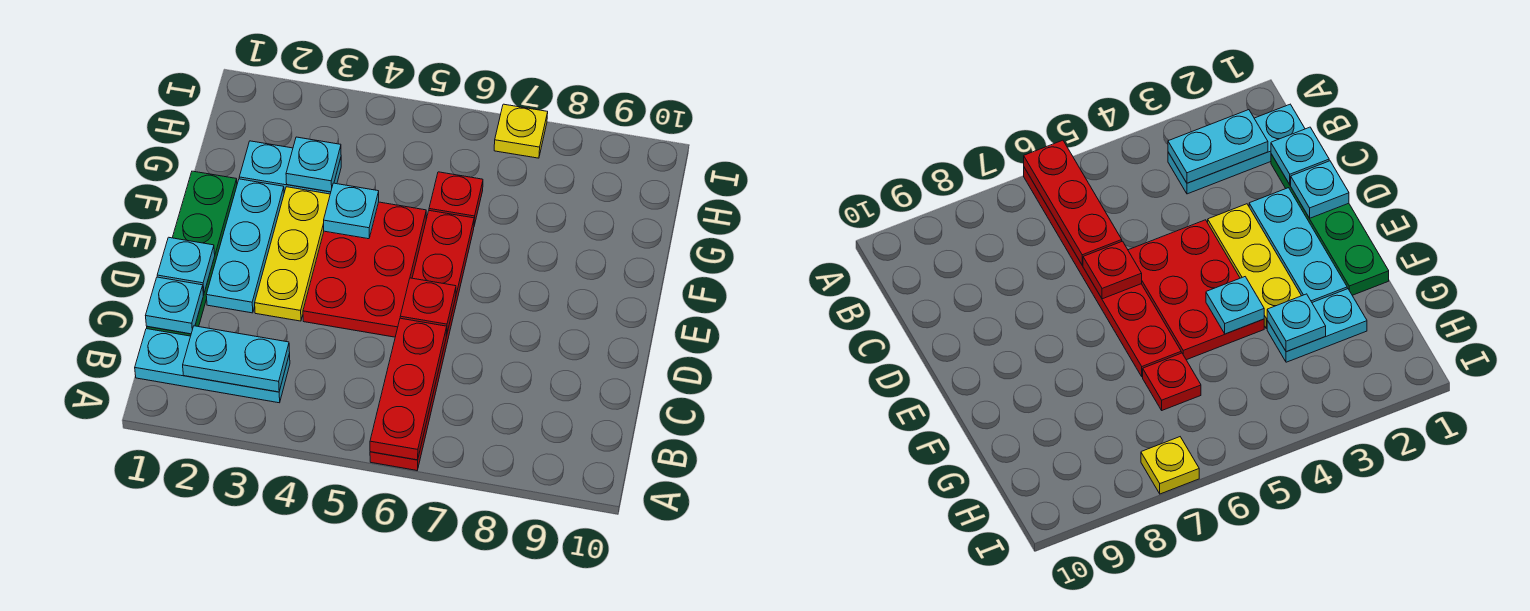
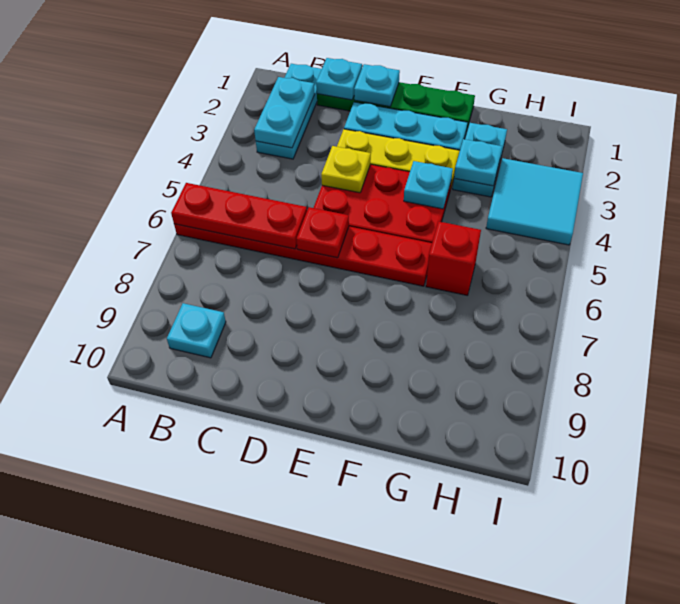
none -> cyan plate B9 level 1
red plate G6 level 1 -> red brick G6 level 1
none -> cyan tile H3:I4 level 1
yellow plate I7 level 1 -> yellow plate D4 level 2

